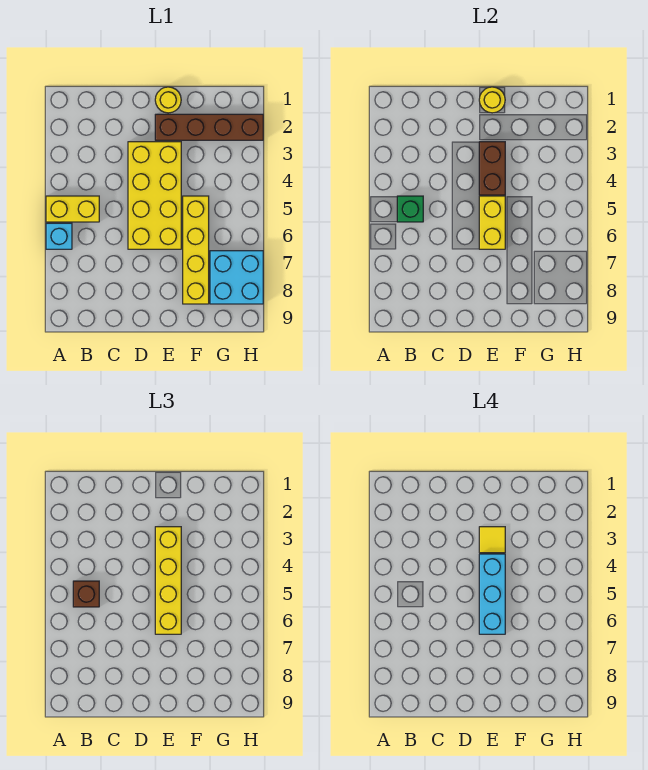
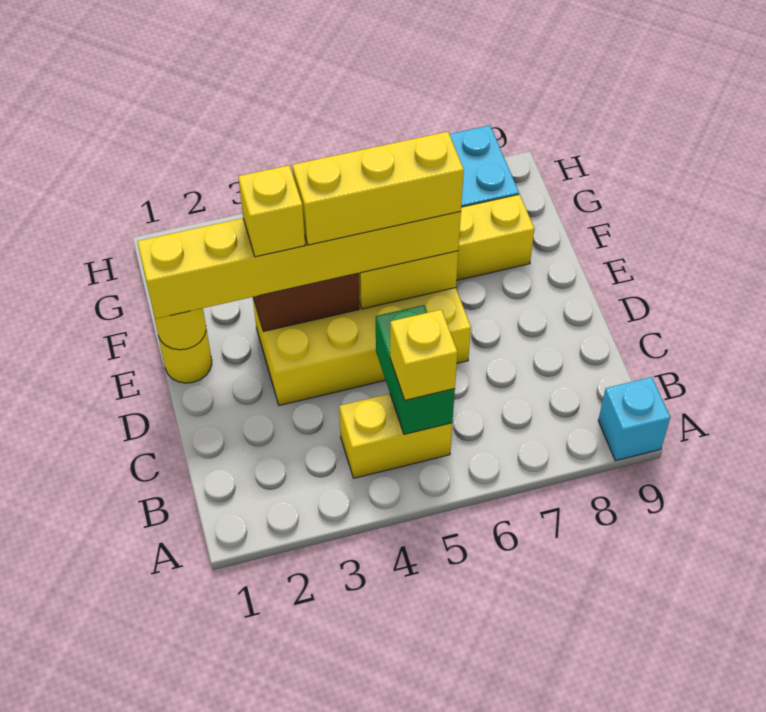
yellow brick A5:B5 level 1 -> yellow brick B4:B5 level 1
cyan brick A6 level 1 -> cyan brick A9 level 1
green brick B5 level 2 -> green brick B5:C5 level 2
brown brick B5 level 3 -> yellow brick B5 level 3
brown brick E2:H2 level 1 -> none
yellow brick E3:E6 level 3 -> yellow brick E1:E6 level 3
yellow tile E3 level 4 -> yellow brick E3 level 4
cyan brick E4:E6 level 4 -> yellow brick E4:E6 level 4

